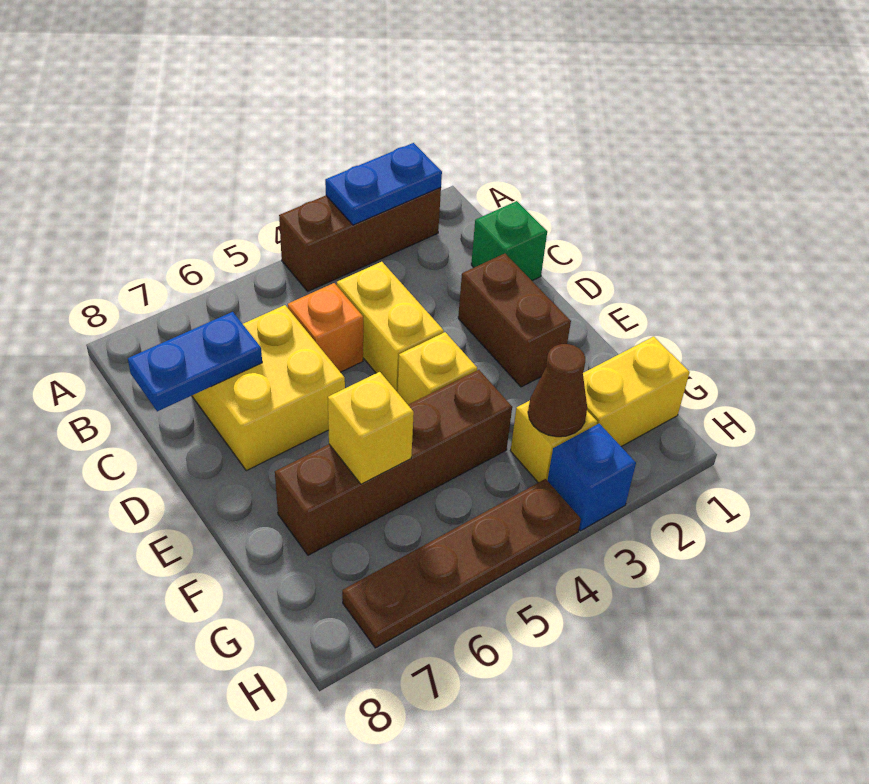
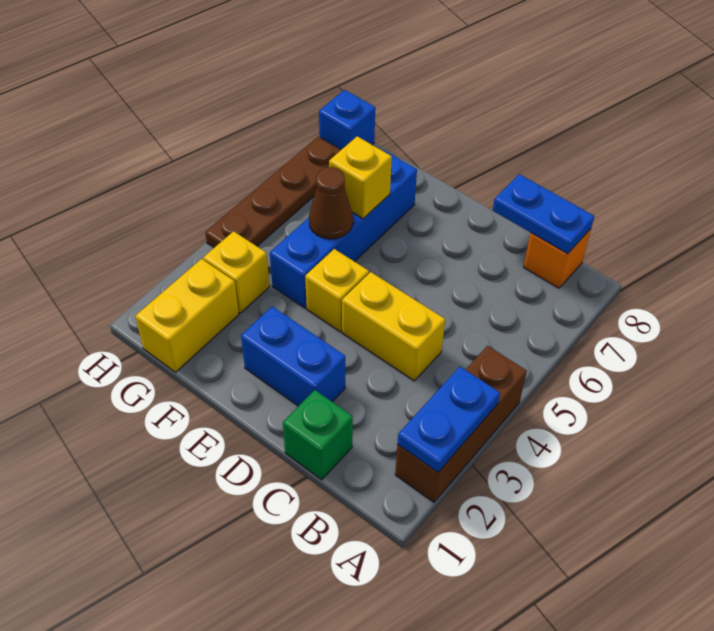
orange brick C5 level 1 -> orange brick B8 level 1
yellow brick C6:D7 level 1 -> none
blue plate C7:C8 level 2 -> blue plate B8:C8 level 2
brown brick D2:E2 level 1 -> blue brick D2:E2 level 1
brown brick F4:F7 level 1 -> blue brick F4:F7 level 1
brown cone G3 level 2 -> brown cone F5 level 2
blue brick H3 level 1 -> blue brick H8 level 1

